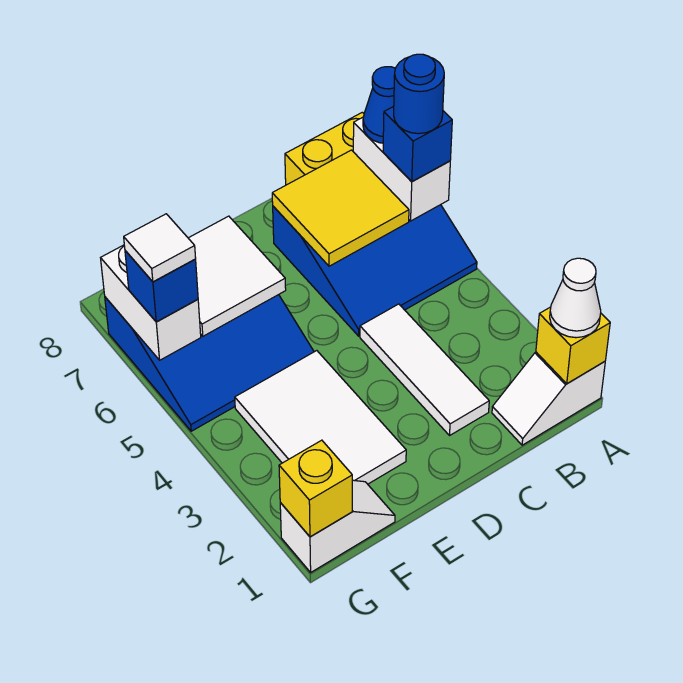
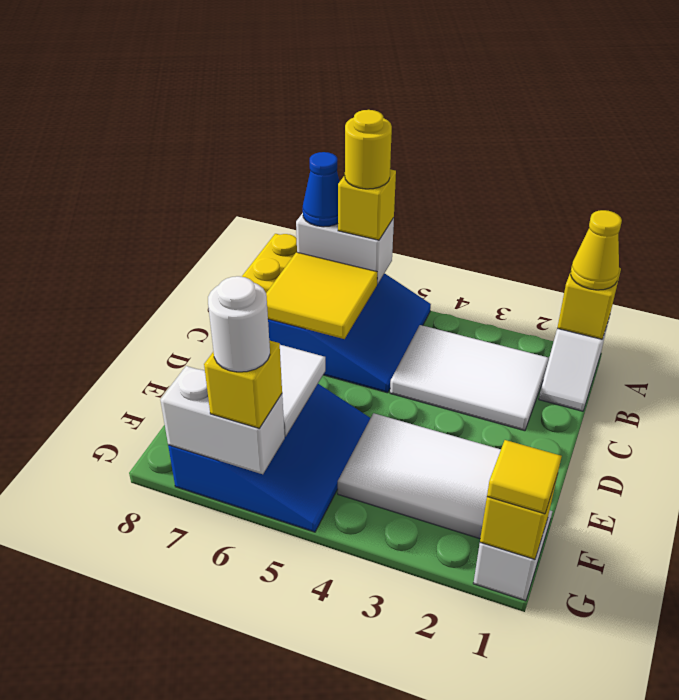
white cone A1 level 3 -> yellow cone A1 level 3
blue brick A6 level 3 -> yellow brick A6 level 3
blue round brick A6 level 4 -> yellow round brick A6 level 4
white tile C2:C4 level 1 -> white tile B2:C4 level 1
none -> yellow tile G1 level 3
blue brick G6 level 3 -> yellow brick G6 level 3
white tile G6 level 4 -> white round brick G6 level 4

